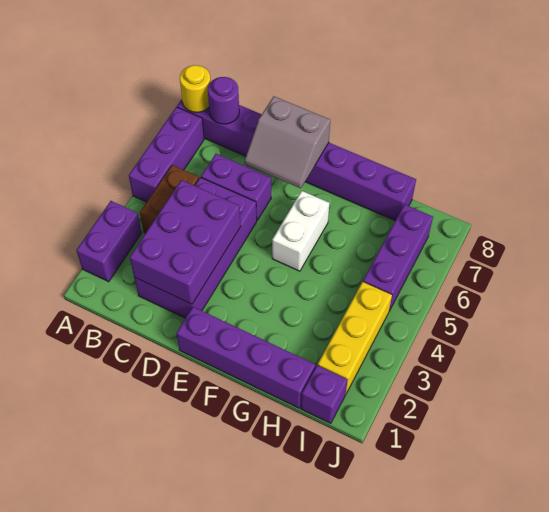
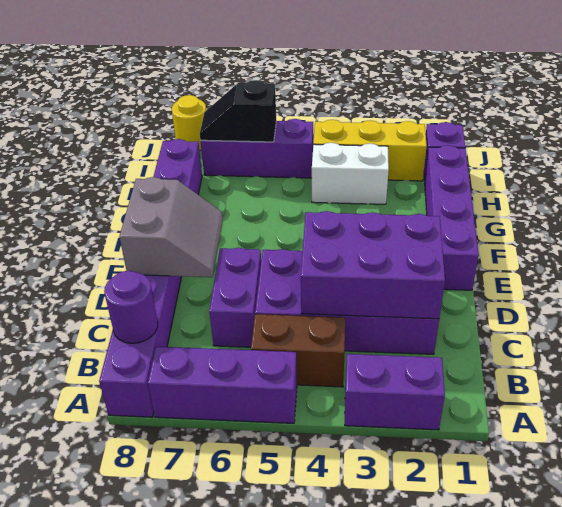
yellow round brick A8 level 2 -> yellow round brick J8 level 1
white brick F5:F6 level 1 -> white brick H3:H4 level 1
none -> black slope I6:I7 level 2 top 6

